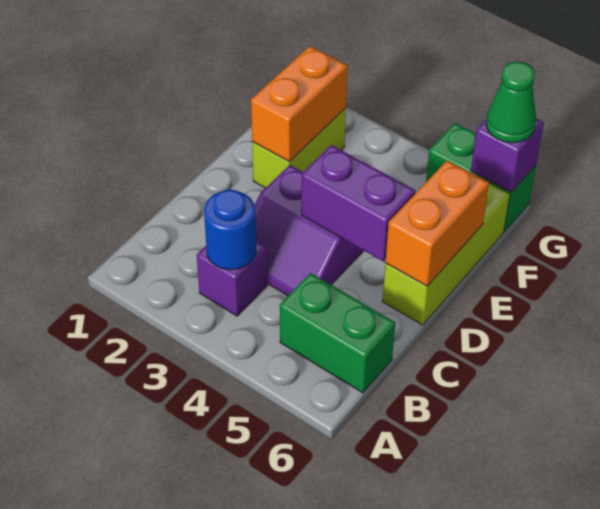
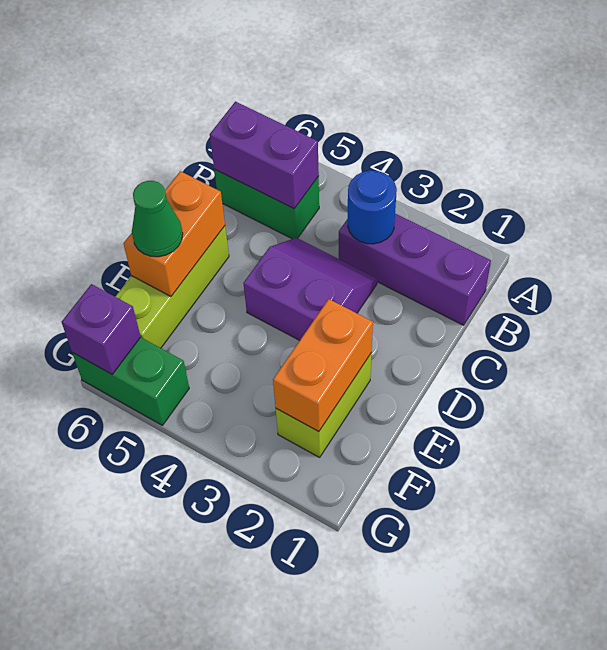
purple brick B3 level 1 -> purple brick B1:B3 level 1
purple brick D4:D5 level 2 -> purple brick B5:B6 level 2
green cone G6 level 3 -> green cone E6 level 3

